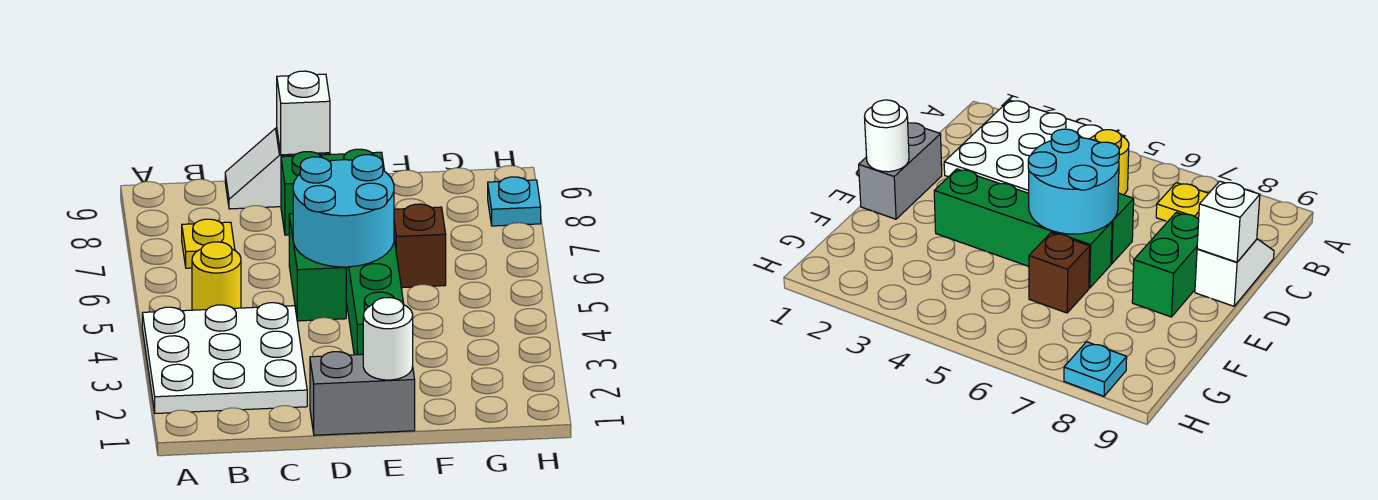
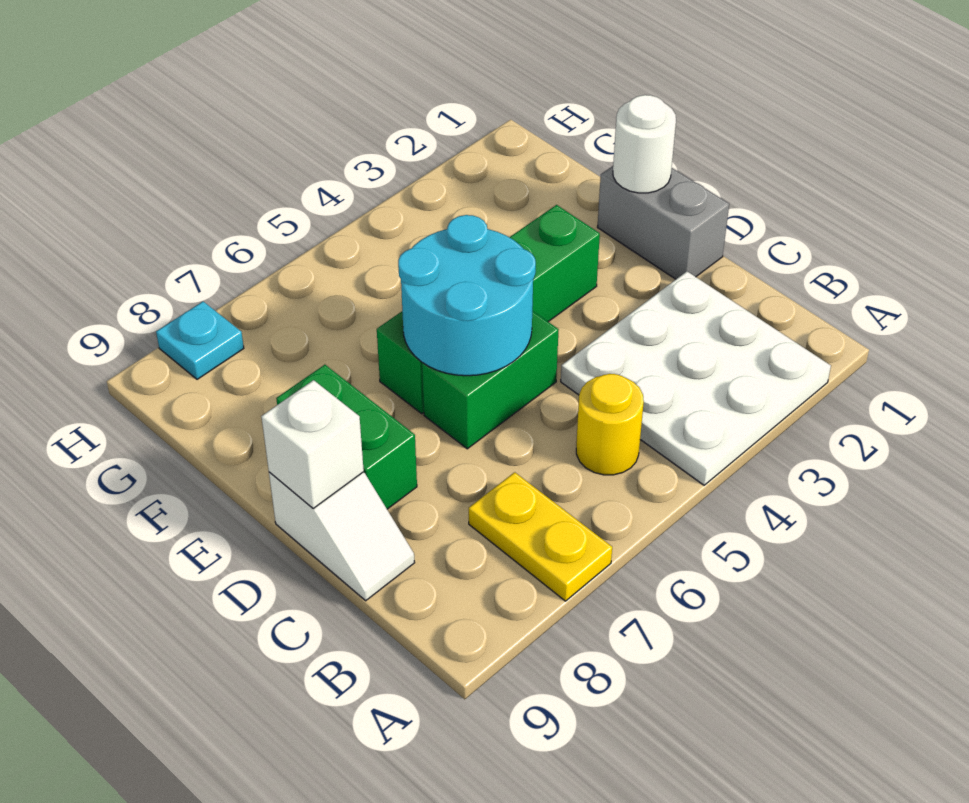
yellow plate B7 level 1 -> yellow plate A7:B7 level 1
brown brick F6 level 1 -> none

